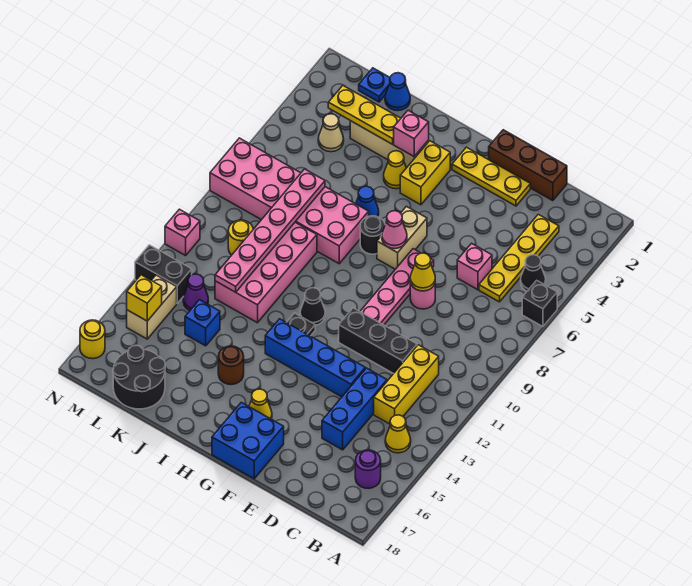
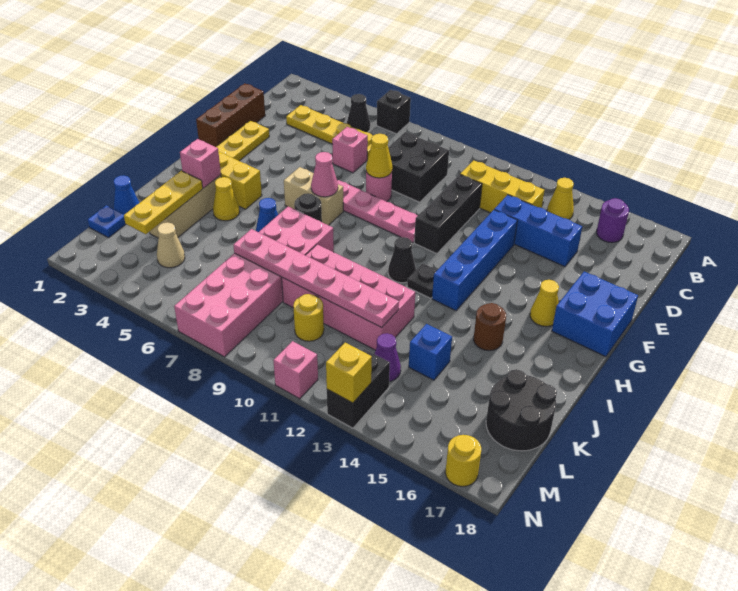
none -> black brick C8:D9 level 1
tan brick M14:M15 level 1 -> none
yellow brick M15 level 2 -> yellow brick N13 level 2

